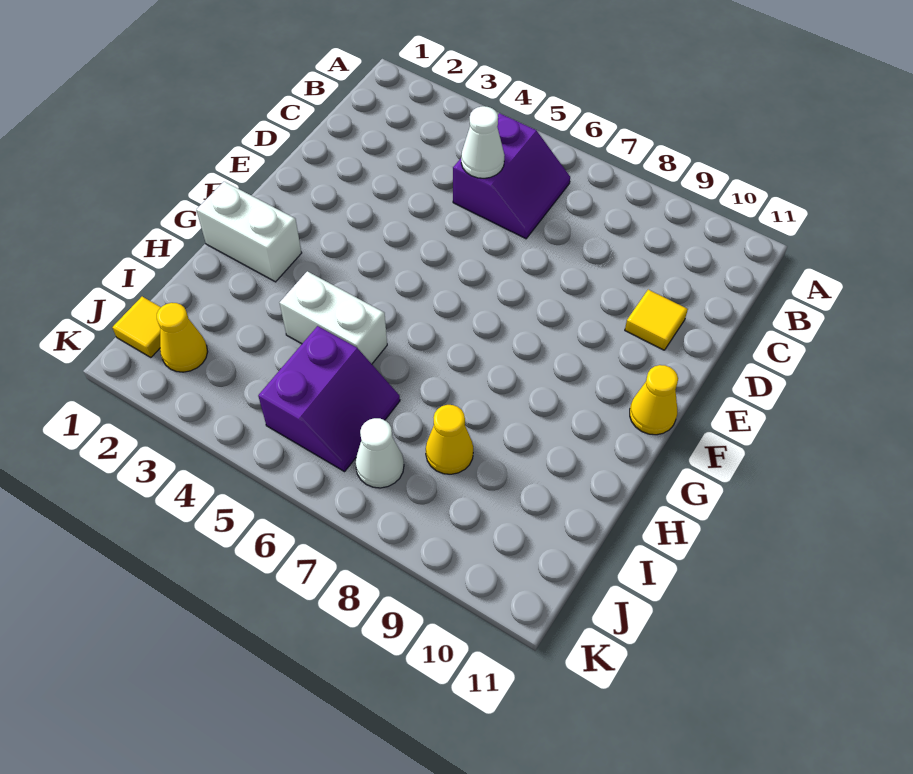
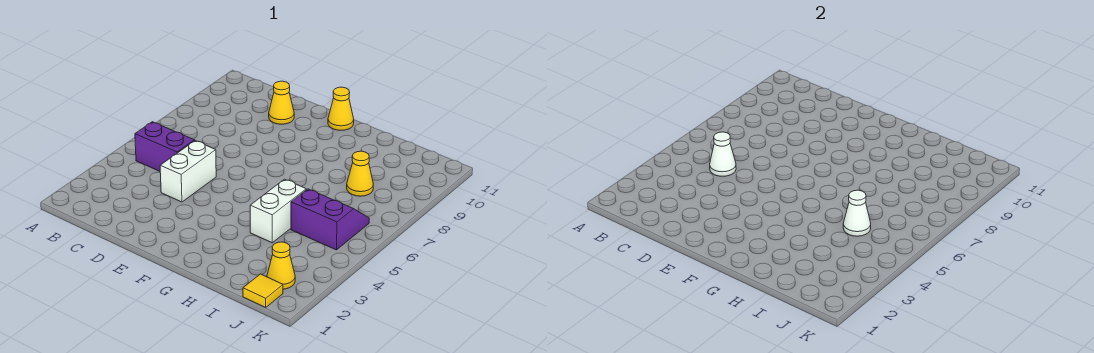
yellow tile D10 level 1 -> yellow cone D10 level 1
white brick G1:G2 level 1 -> white brick D4:D5 level 1
white cone J7 level 1 -> white cone I5 level 2

